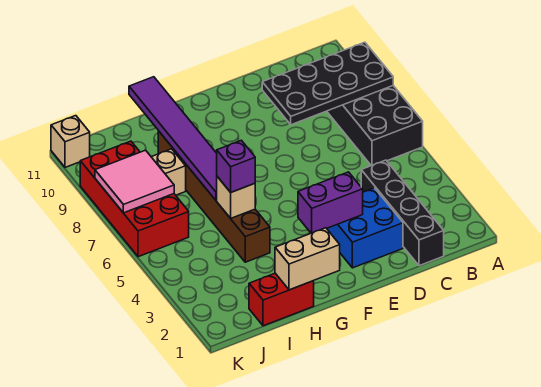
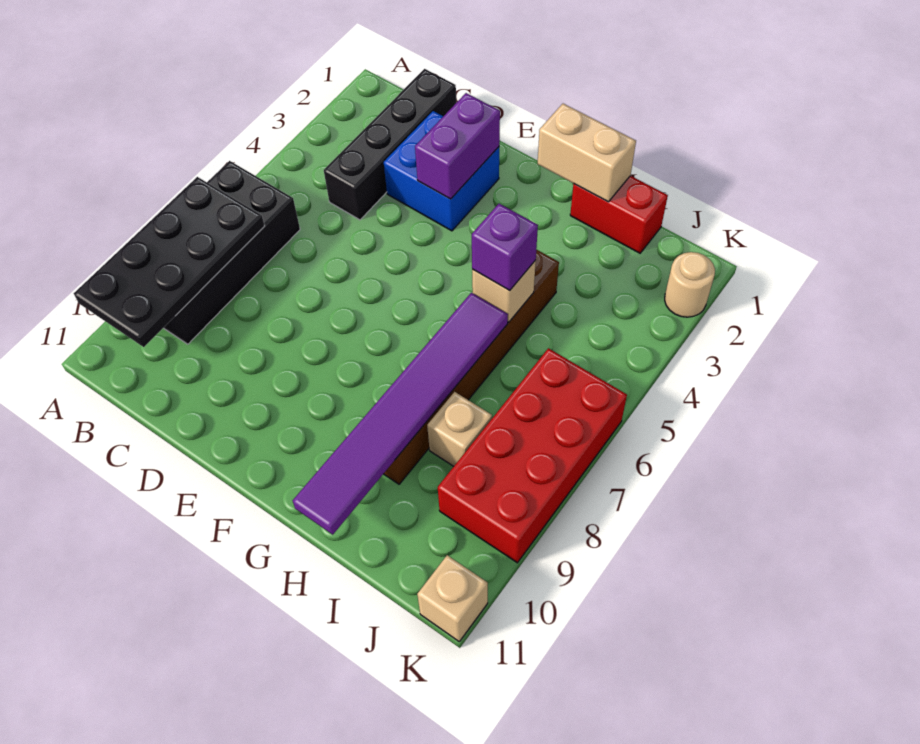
black plate A8:D9 level 2 -> black plate A7:B10 level 2
purple brick E3:F3 level 2 -> purple brick E2:E3 level 2
pink tile J7:K8 level 2 -> none
none -> tan round brick K2 level 1

